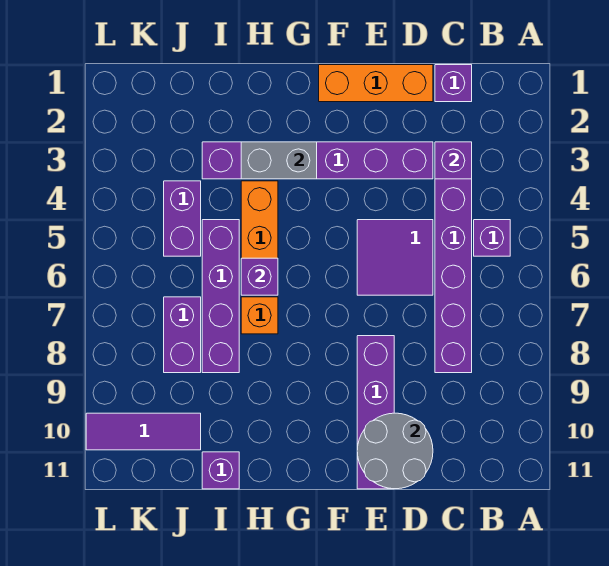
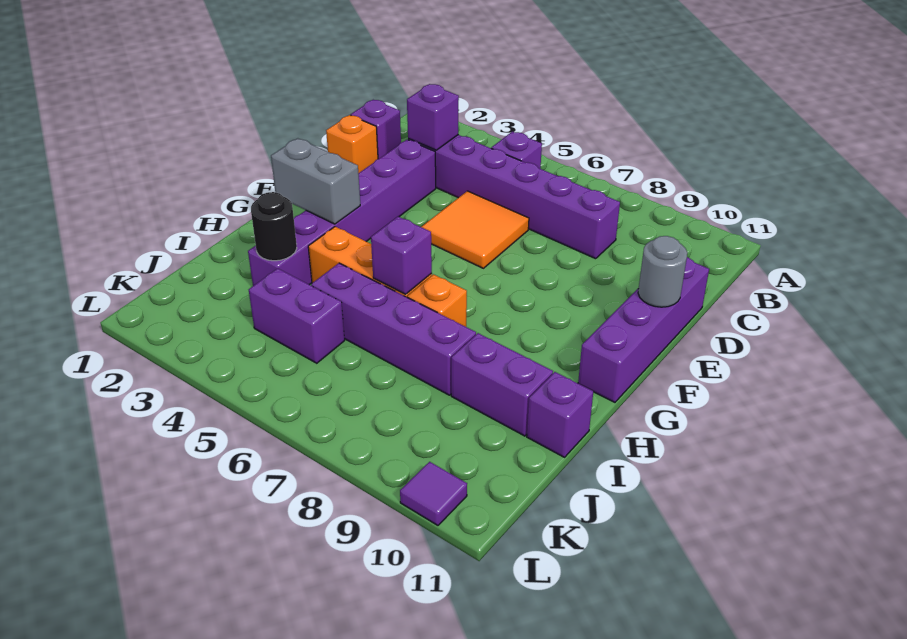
orange brick D1:F1 level 1 -> orange brick D1 level 1
purple tile D5:E6 level 1 -> orange tile D5:E6 level 1
grey round brick D10:E11 level 2 -> grey round brick E11 level 2
purple brick E8:E11 level 1 -> purple brick D11:G11 level 1
grey brick G3:H3 level 2 -> grey brick G2:G3 level 2
none -> black round brick I3 level 2
purple brick J7:J8 level 1 -> purple brick I9:I10 level 1
purple tile J10:L10 level 1 -> purple tile L10 level 1

